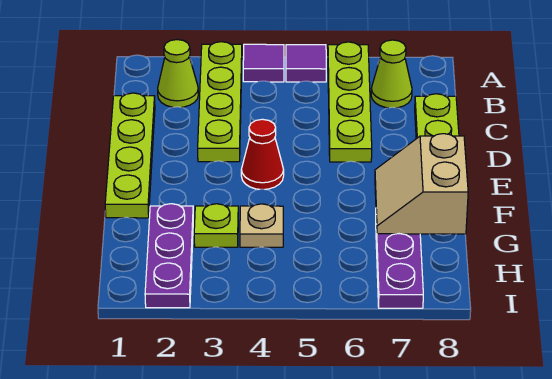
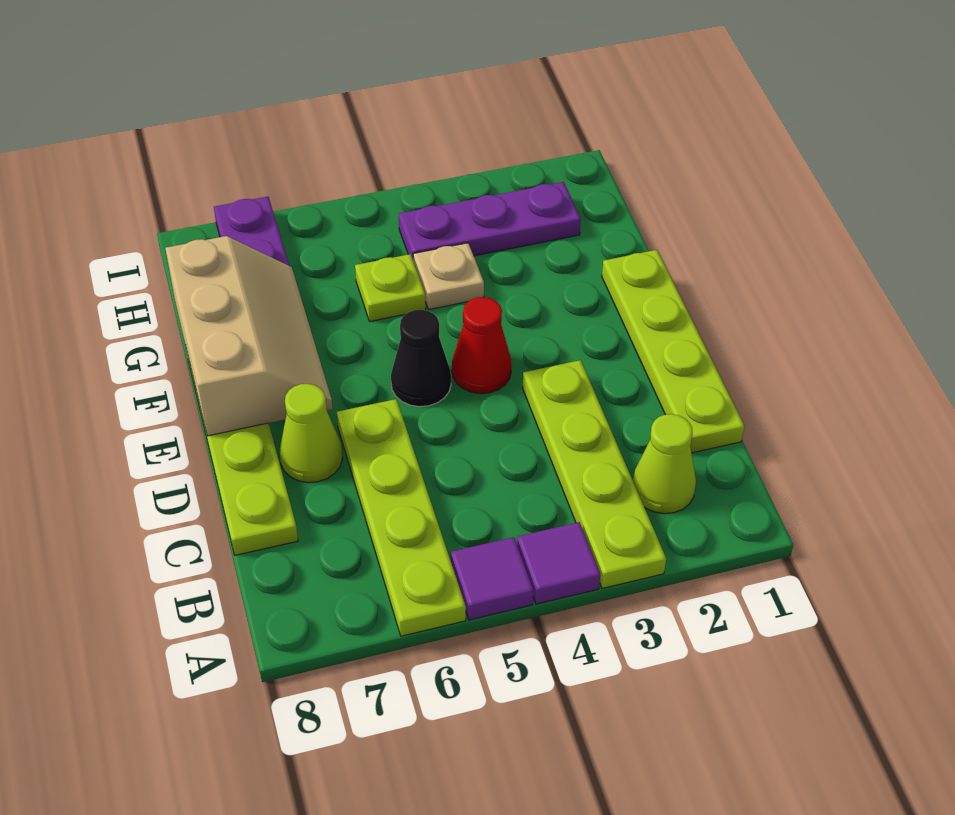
lime cone B7 level 1 -> lime cone D7 level 1
none -> black cone E5 level 1
tan slope F7:G8 level 2 top 8 -> tan slope E7:G8 level 2 top 8
purple plate G2:I2 level 1 -> purple plate H2:H4 level 1
lime plate G3 level 1 -> lime plate G5 level 1

